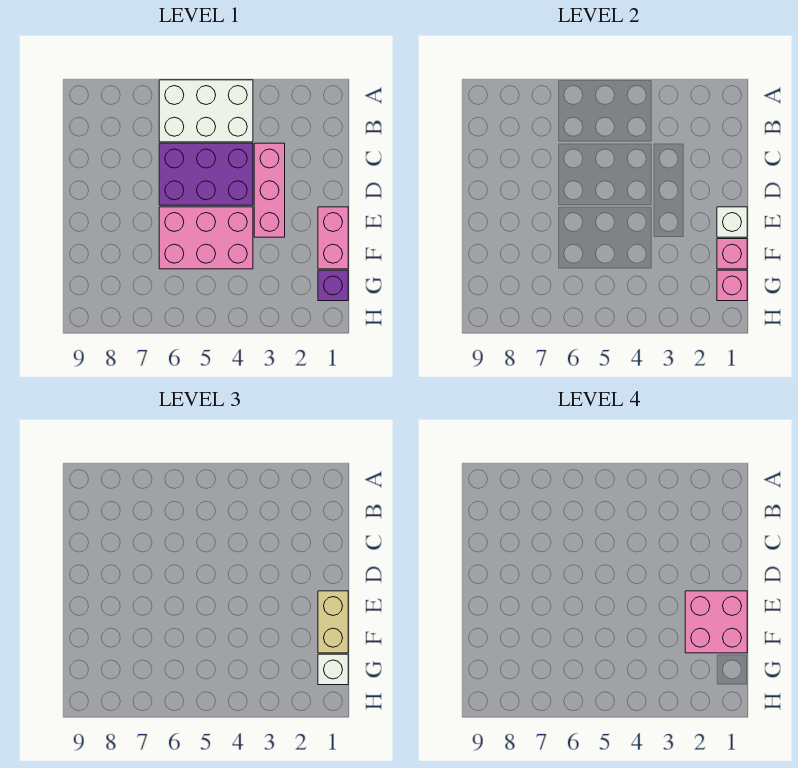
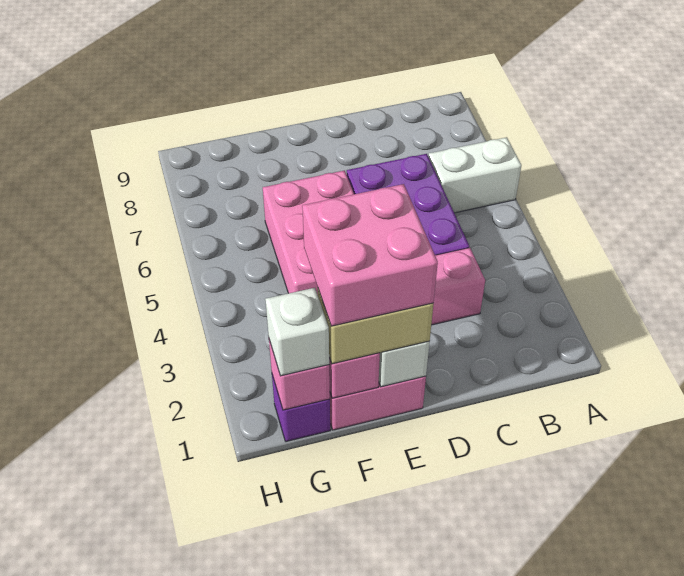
white brick A4:B6 level 1 -> white brick A6:B6 level 1

